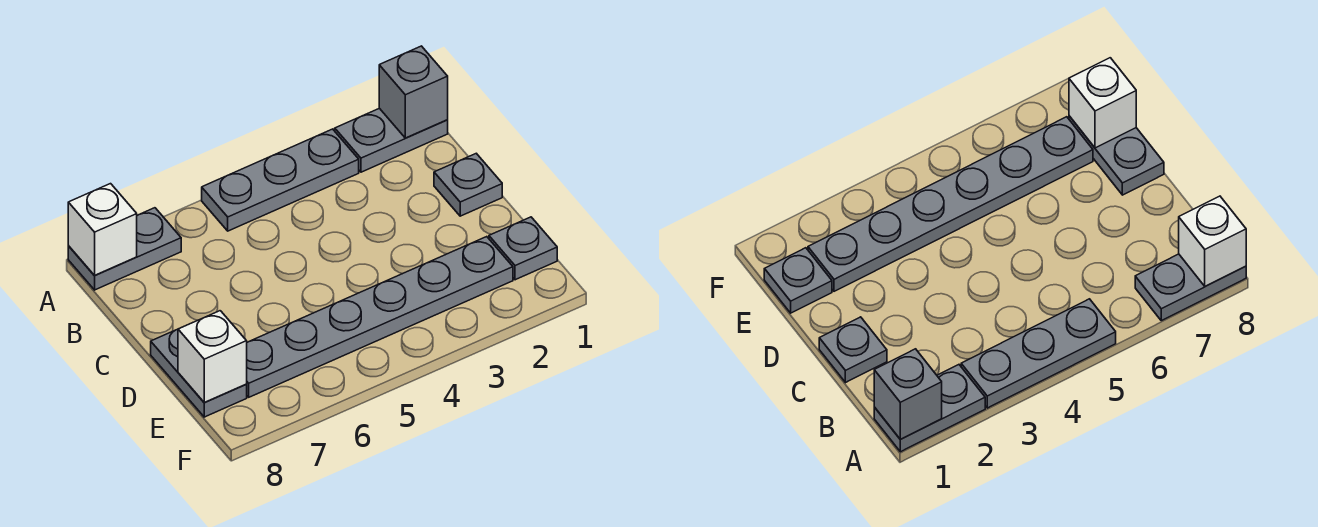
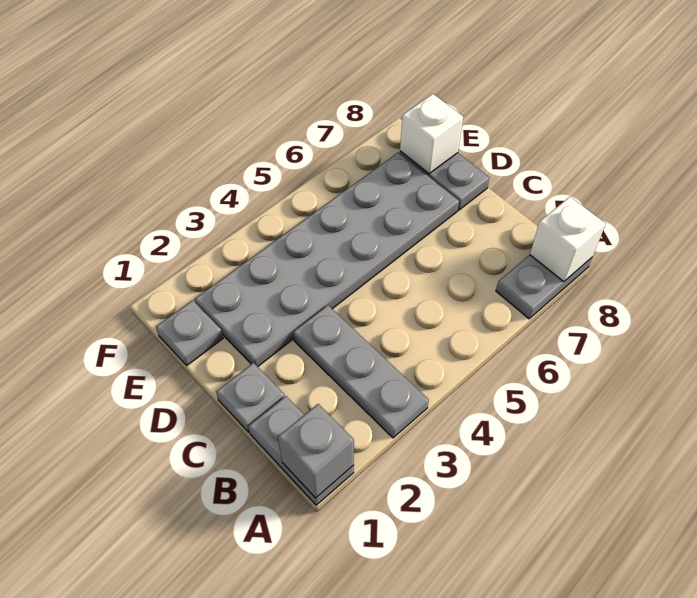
grey plate A1:A2 level 1 -> grey plate A1:B1 level 1
grey plate A3:A5 level 1 -> grey plate A3:C3 level 1
grey plate E2:E7 level 1 -> grey plate D2:E7 level 1

